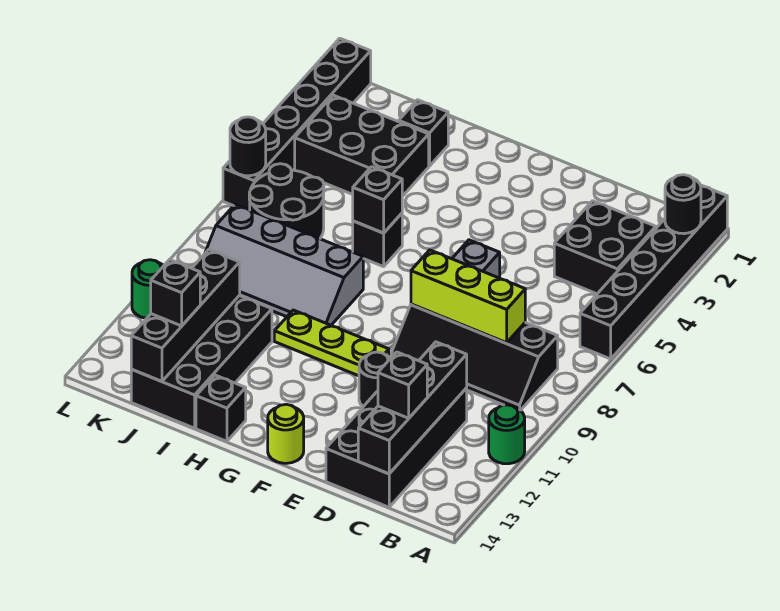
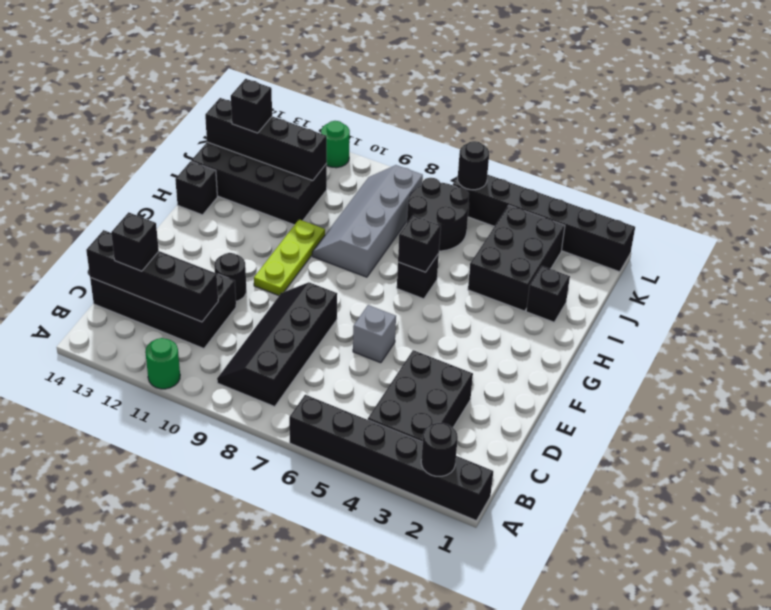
black brick B3:C4 level 1 -> black brick B3:D4 level 1
lime brick C8:E8 level 2 -> none
lime round brick F14 level 1 -> none

